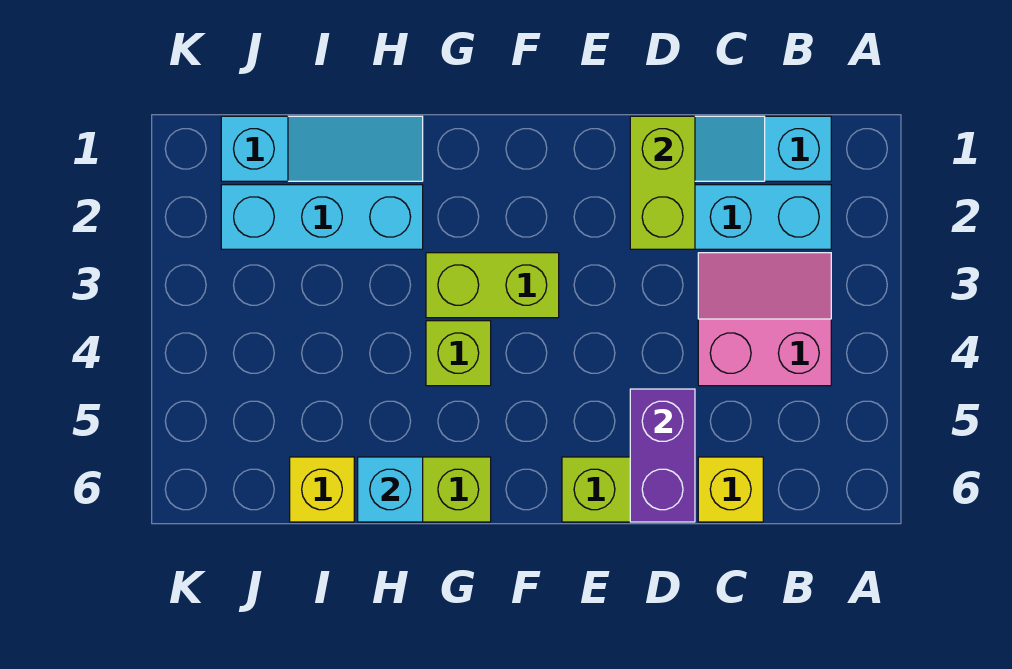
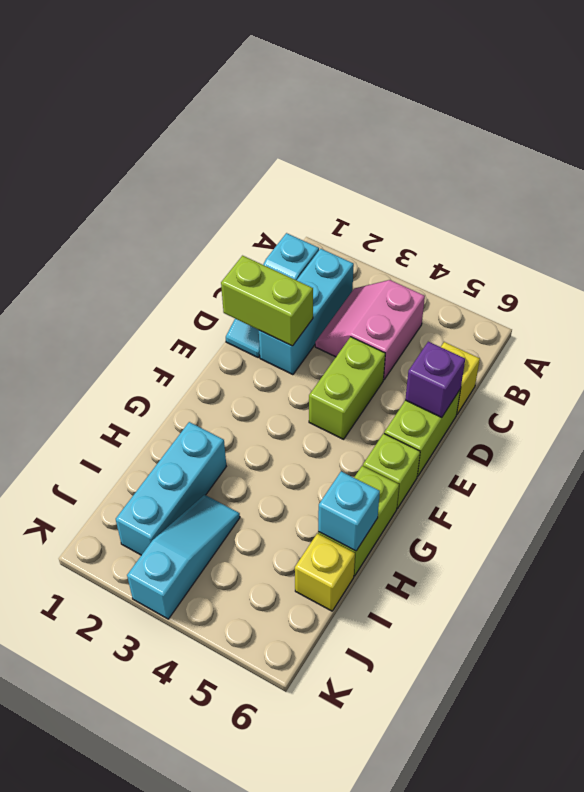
purple brick D5:D6 level 2 -> purple brick D6 level 2
lime brick F3:G3 level 1 -> lime brick D4:E4 level 1
lime brick G4 level 1 -> lime brick F6 level 1
cyan slope H1:J1 level 1 top J -> cyan slope I3:K3 level 1 top K

